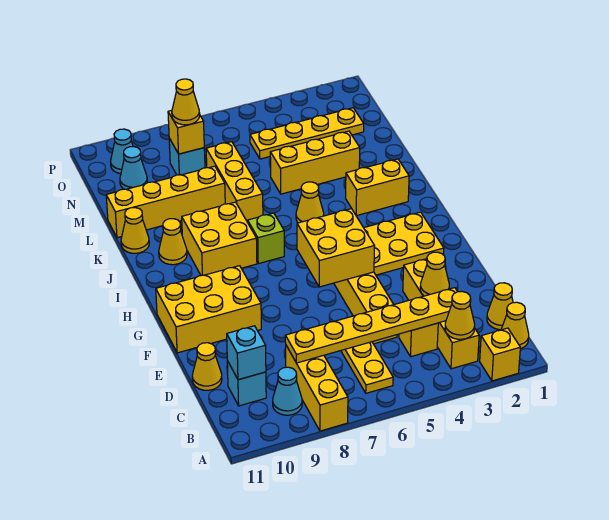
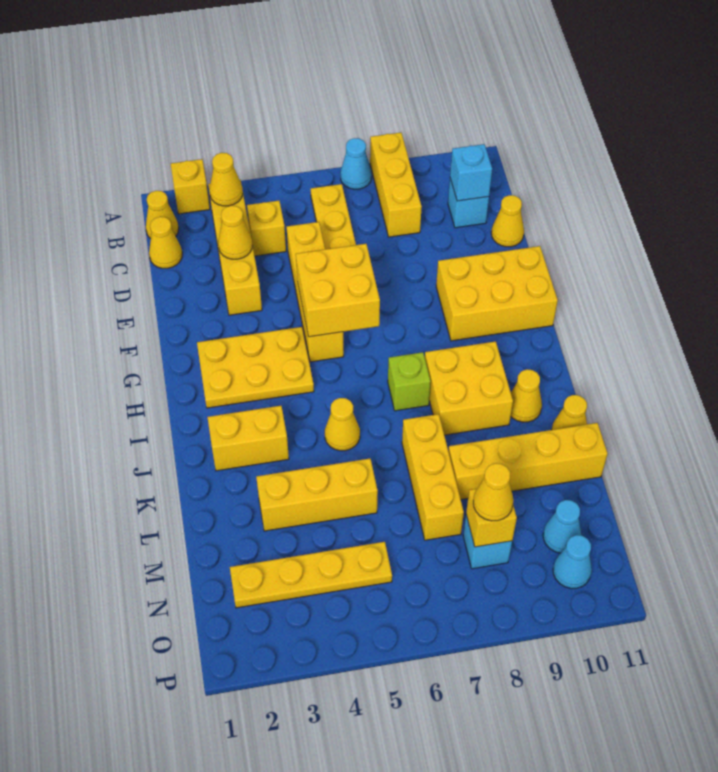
cyan cone B9 level 1 -> cyan cone A7 level 1
yellow plate C3:C8 level 2 -> none

